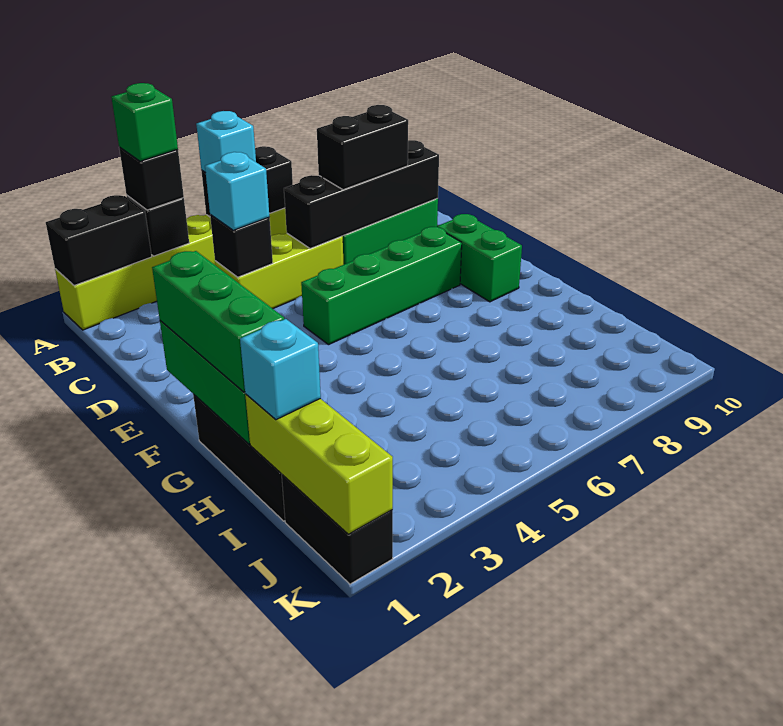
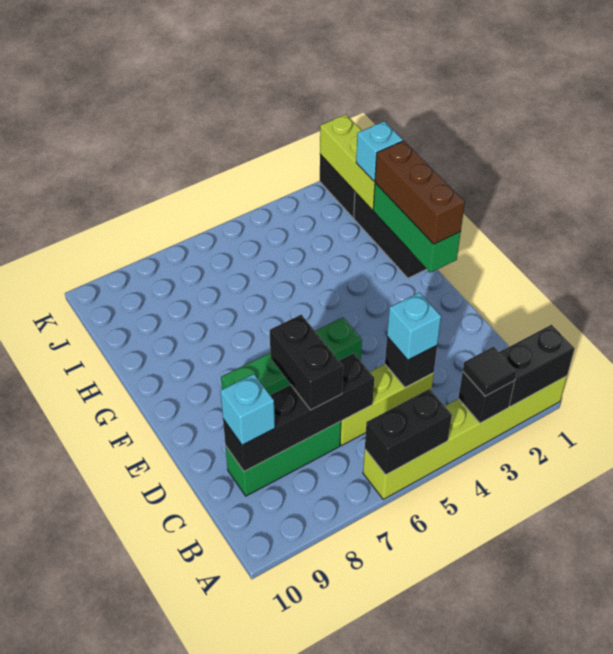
black brick A3 level 3 -> black tile A3 level 3
green brick A3 level 4 -> none
cyan brick A5 level 3 -> cyan brick C9 level 3
black brick C7:C8 level 3 -> black brick C7:D7 level 3
green brick E9:F9 level 1 -> none
green brick F1:H1 level 3 -> brown brick F1:H1 level 3

